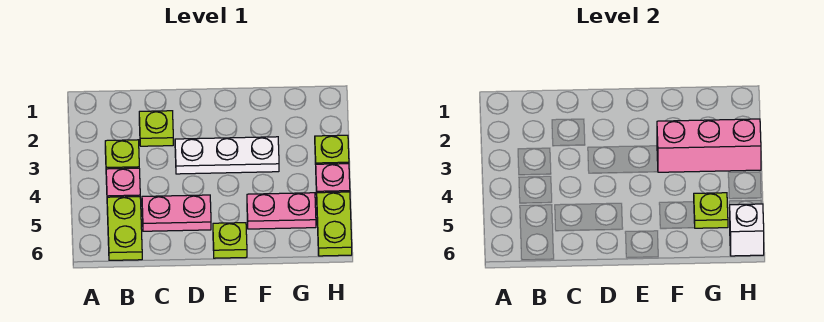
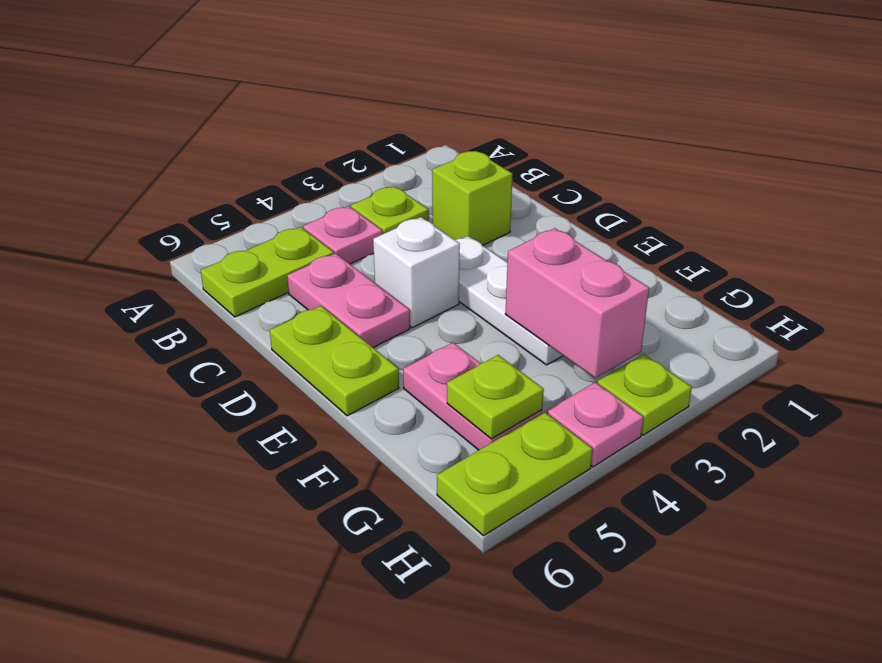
lime plate C2 level 1 -> lime brick C2 level 1
lime plate E6 level 1 -> lime plate D6:E6 level 1
pink brick F3:H3 level 2 -> pink brick F3:G3 level 2
white brick H6 level 2 -> white brick D4 level 1

